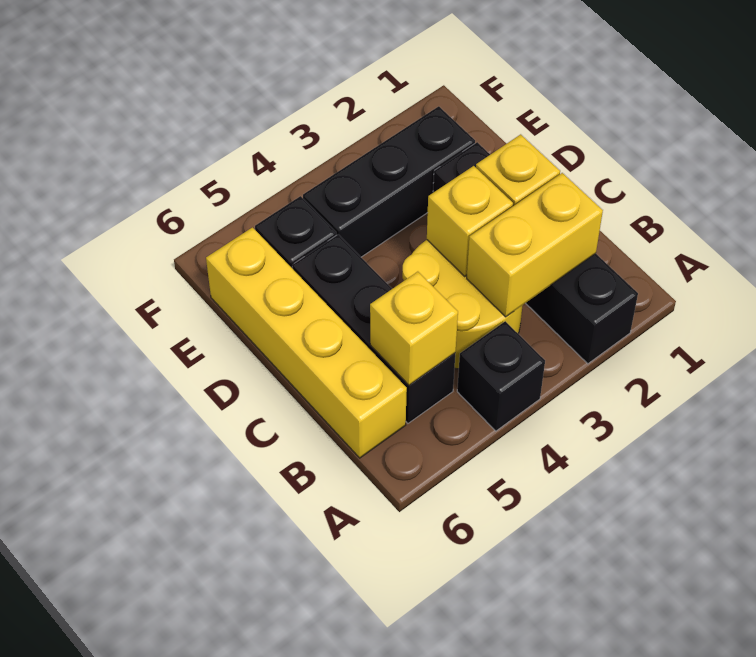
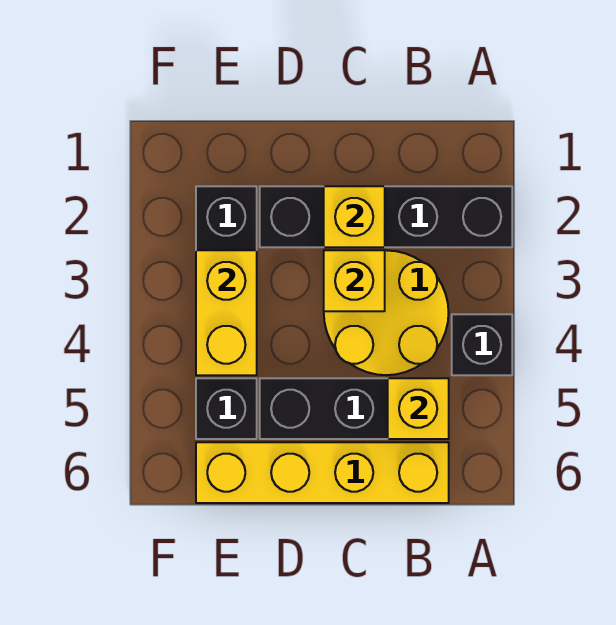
yellow brick B2:B3 level 2 -> yellow brick E3:E4 level 2

